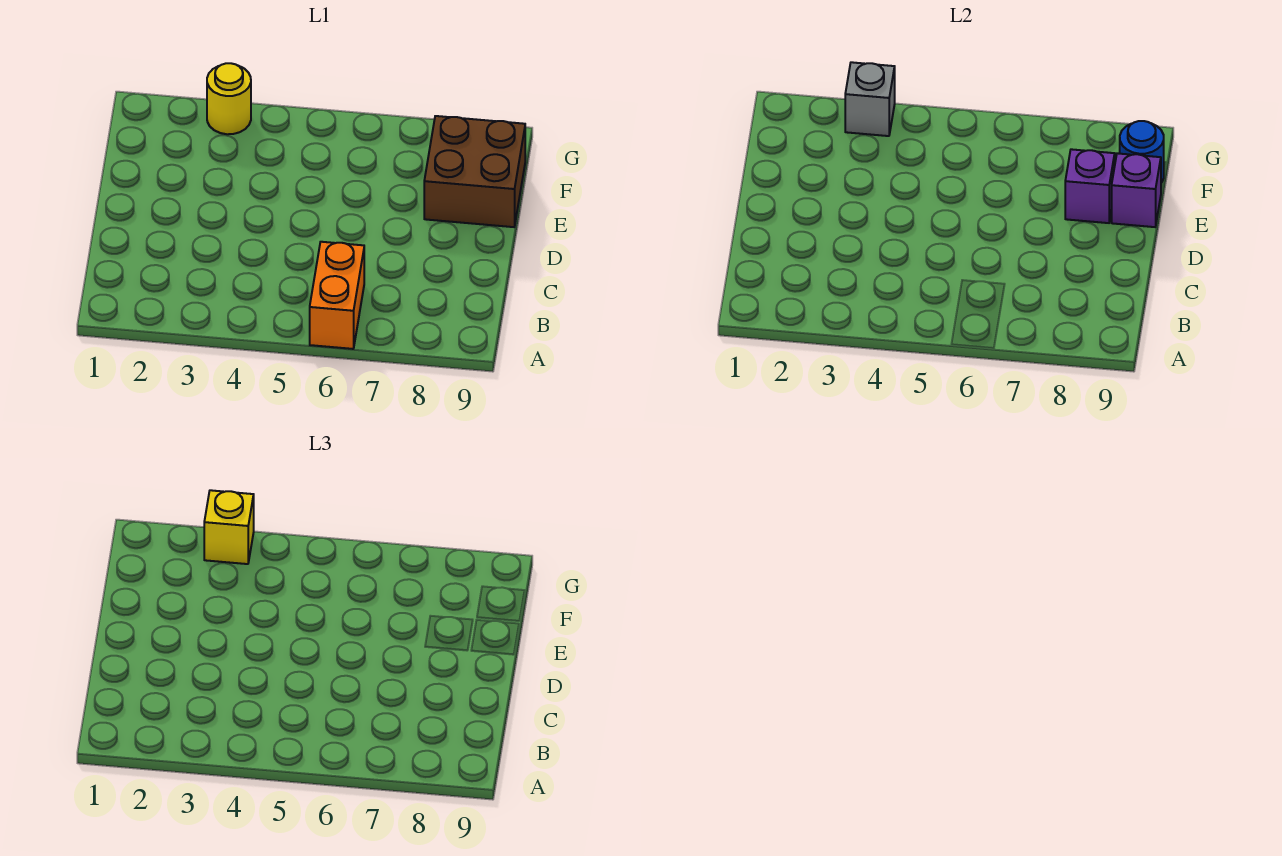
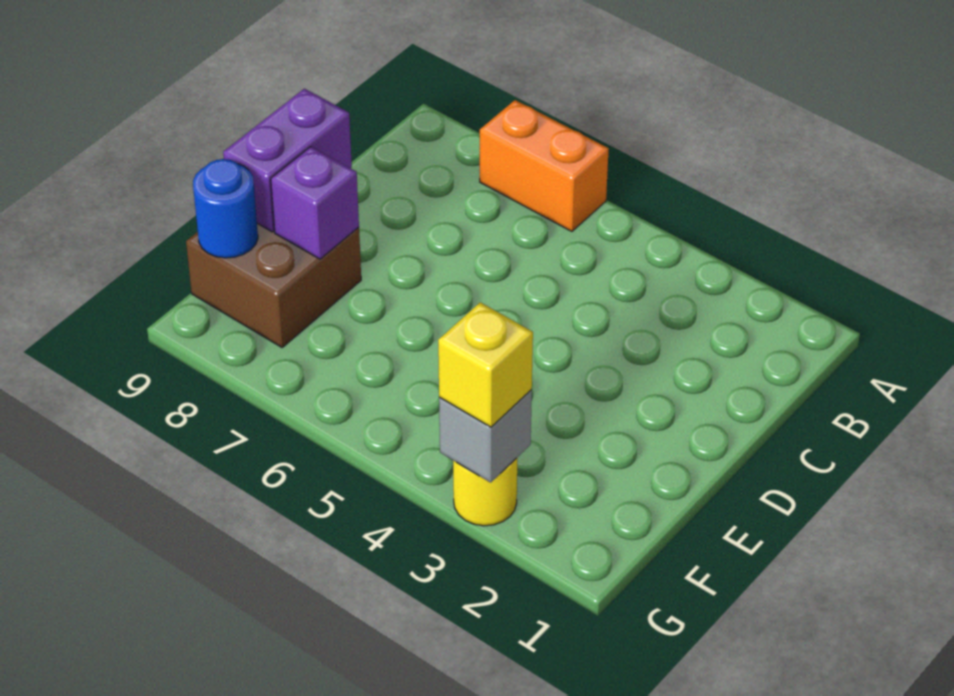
orange brick A6:B6 level 1 -> orange brick A6:A7 level 1
purple brick E9 level 2 -> purple brick D9:E9 level 2

